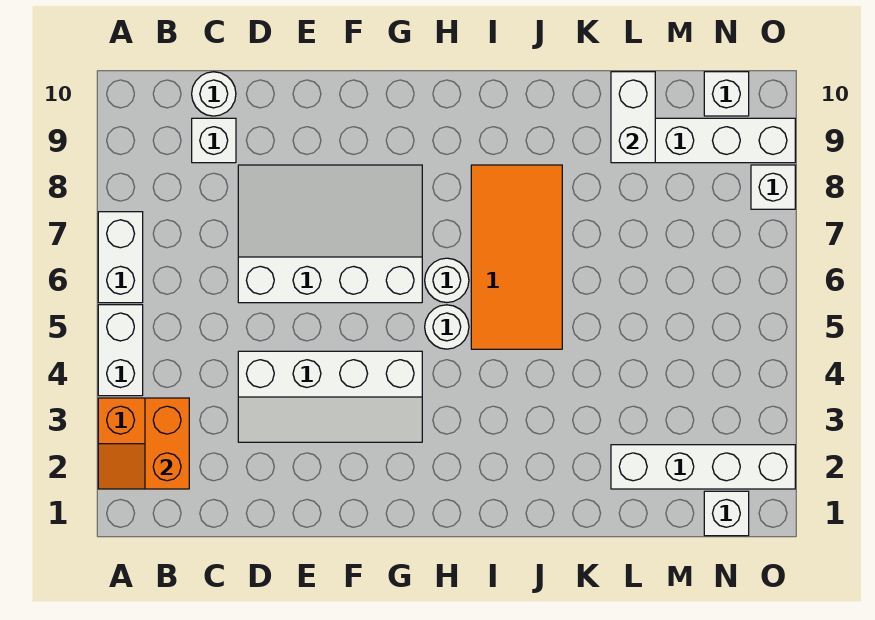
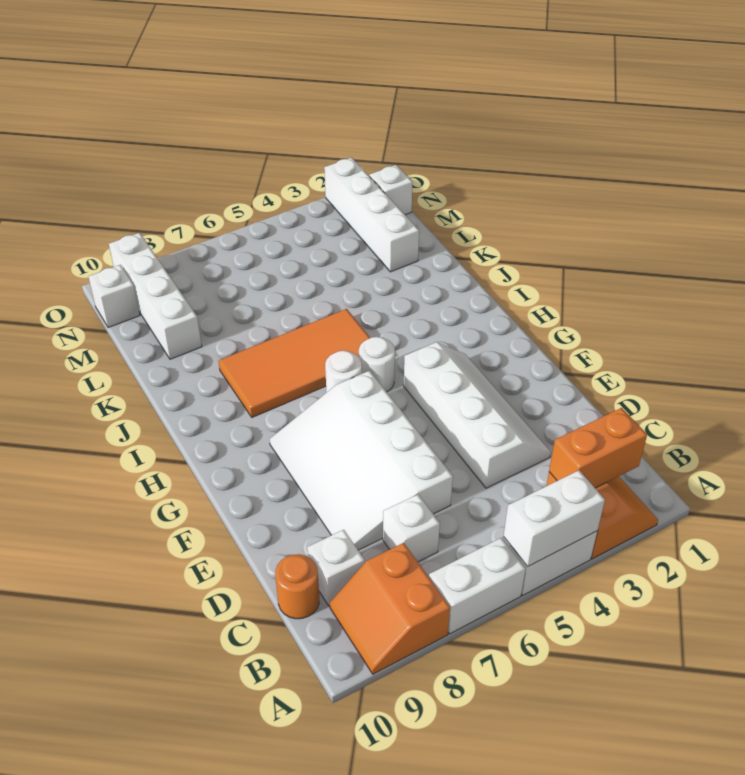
none -> orange slope A8:B9 level 1 top 8
white round brick C10 level 1 -> orange round brick C10 level 1
white brick L9:L10 level 2 -> white brick A4:A5 level 2
white brick O8 level 1 -> white brick C7 level 1

